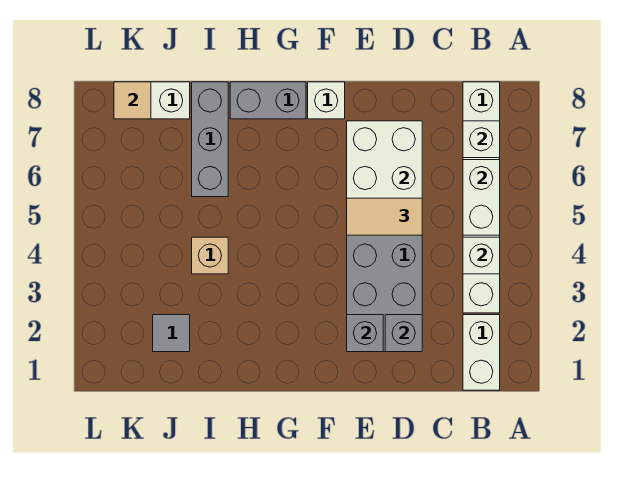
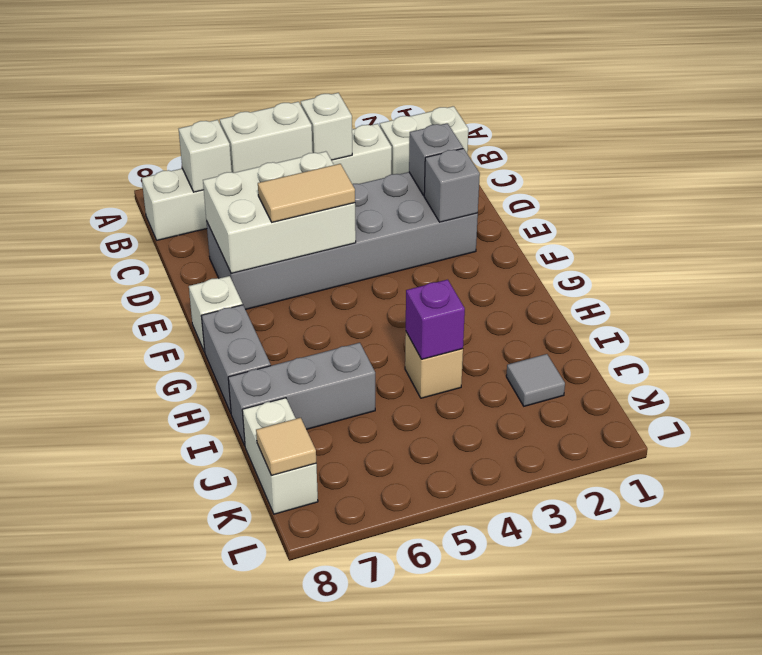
tan tile D5:E5 level 3 -> tan tile E5:E6 level 3
none -> purple brick I4 level 2

